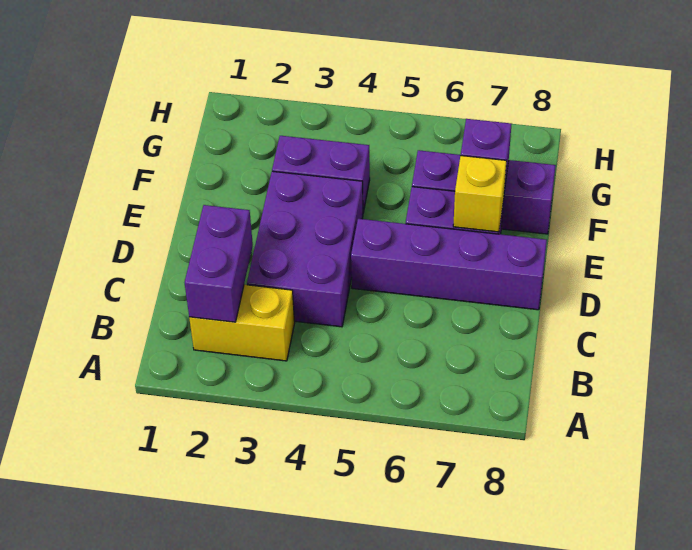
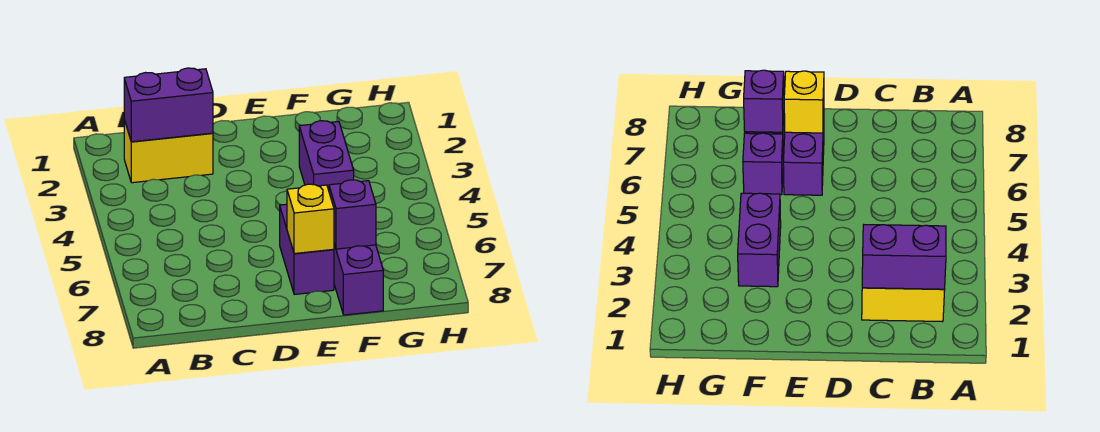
yellow brick B2:B3 level 1 -> yellow brick B2:C2 level 1
purple brick C3:E4 level 1 -> none
purple brick D5:D8 level 1 -> none

